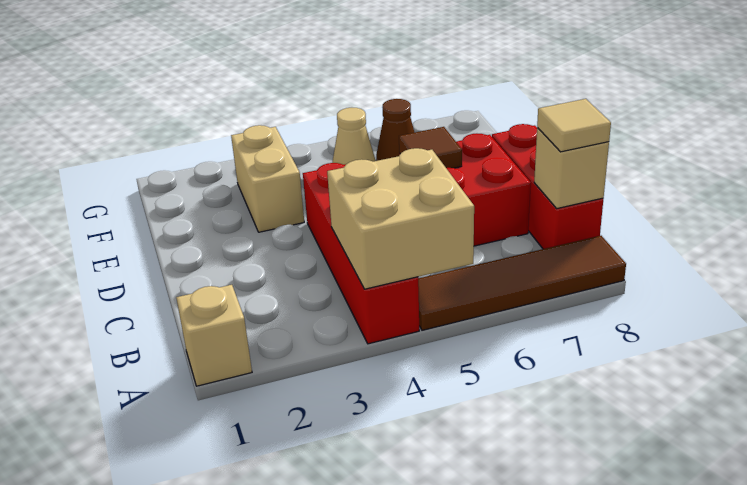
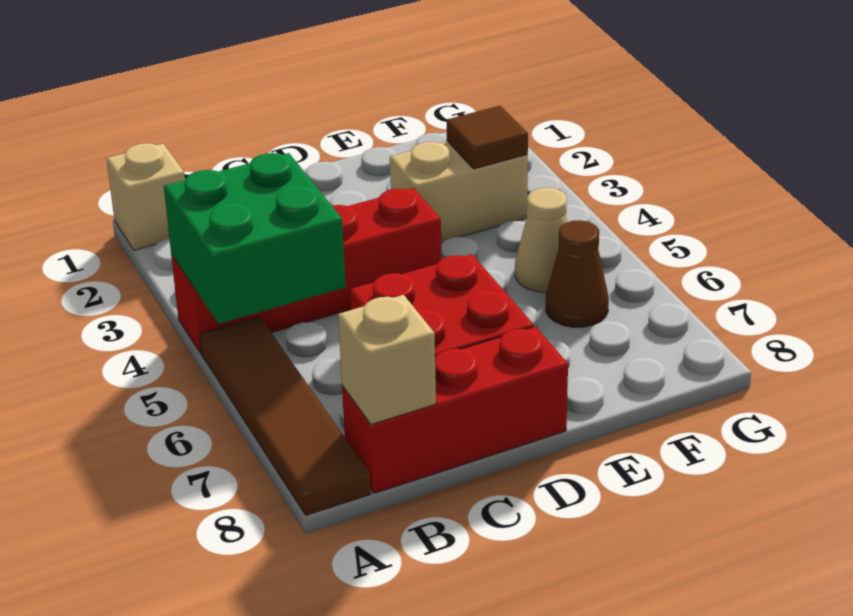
tan brick A4:B5 level 2 -> green brick A4:B5 level 2
tan tile B8 level 3 -> none
brown tile D6 level 2 -> brown tile F3 level 2

